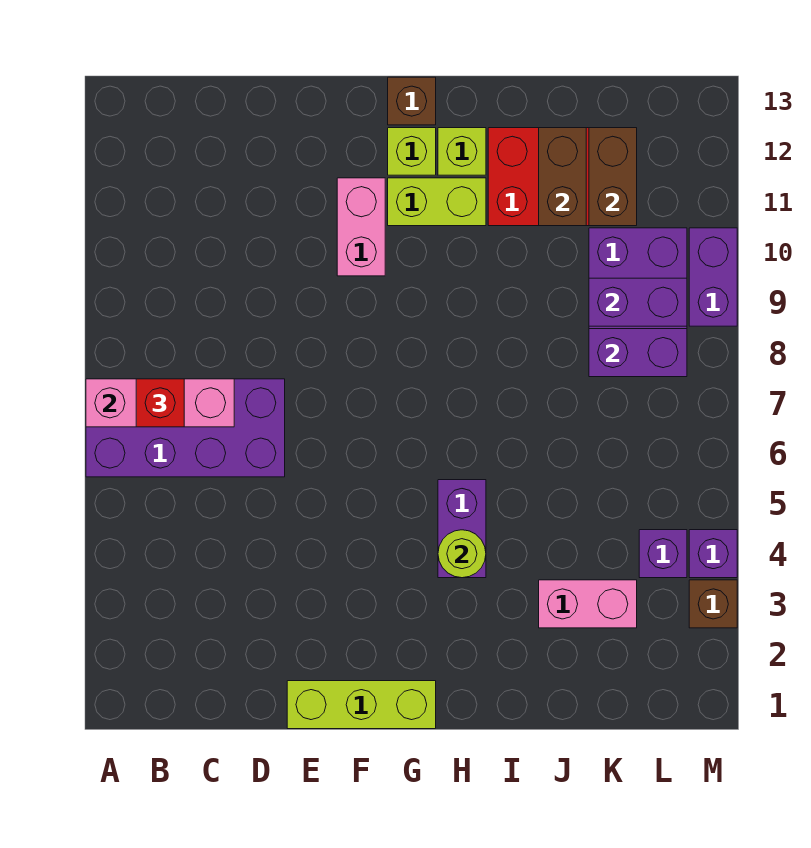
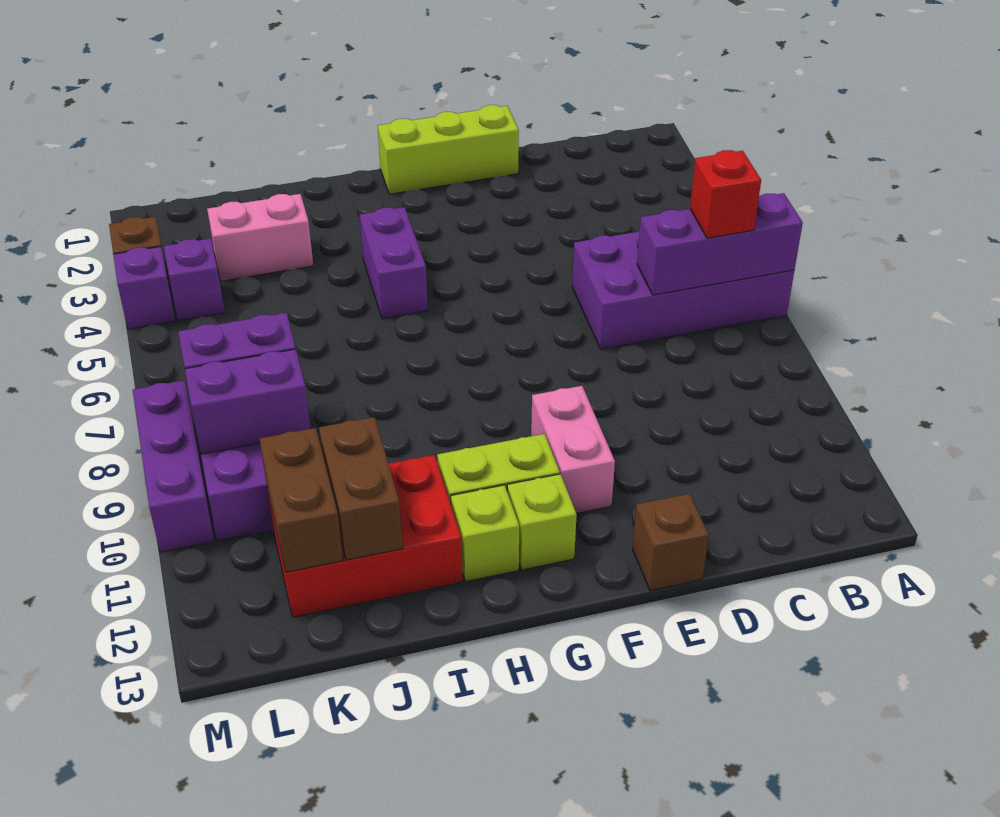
pink brick A7:C7 level 2 -> purple brick A7:C7 level 2
brown brick G13 level 1 -> brown brick E13 level 1
lime round brick H4 level 2 -> none
purple brick M9:M10 level 1 -> purple brick M8:M10 level 1

